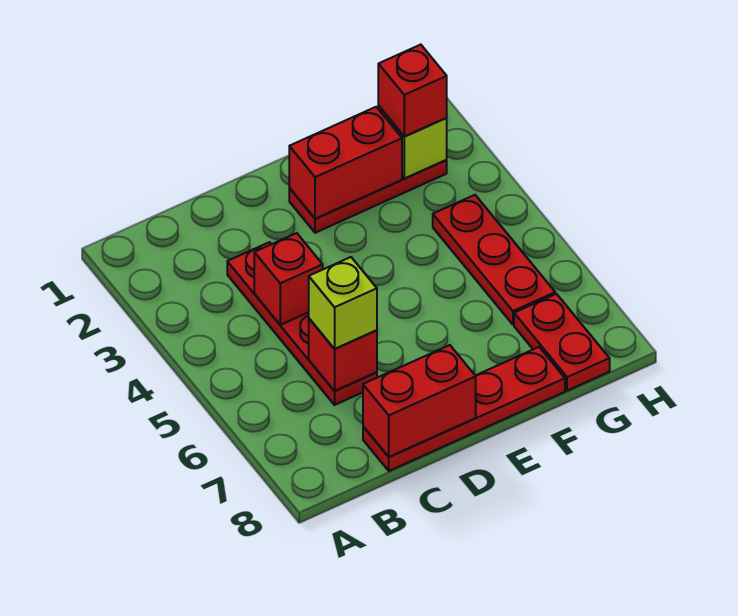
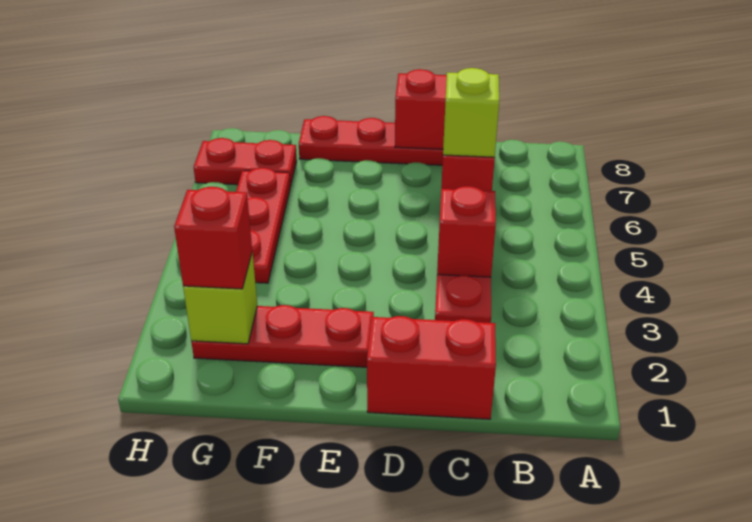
red brick E2:F2 level 2 -> red brick C1:D1 level 1
red plate G7:G8 level 1 -> red plate G7:H7 level 1

